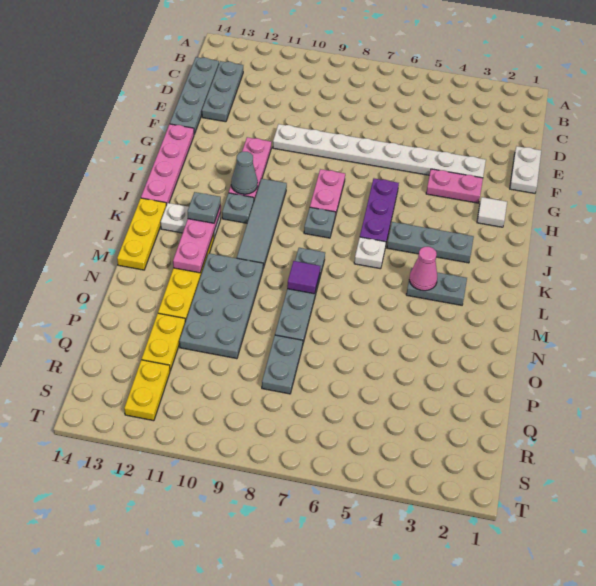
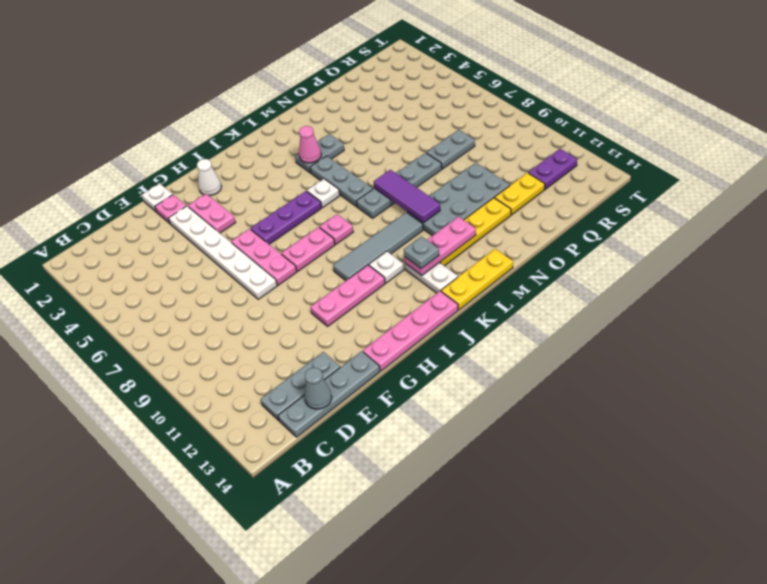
white plate E1:F1 level 1 -> white plate F1 level 1
none -> pink plate F2 level 1
white plate F3:F10 level 1 -> white plate F3:F8 level 1
none -> pink plate G6:G8 level 1
white tile H2 level 1 -> white cone H2 level 1
grey cone I11 level 2 -> grey cone D14 level 2
grey plate J3:J5 level 1 -> grey plate L5:L7 level 1
grey plate J8 level 1 -> pink plate J8 level 1
grey plate J11 level 1 -> white plate J11 level 1
grey plate L3:L4 level 1 -> grey plate L4:M4 level 1
purple tile M8 level 2 -> purple tile M8:M10 level 2
yellow plate R12:S12 level 1 -> purple plate R12:S12 level 1

